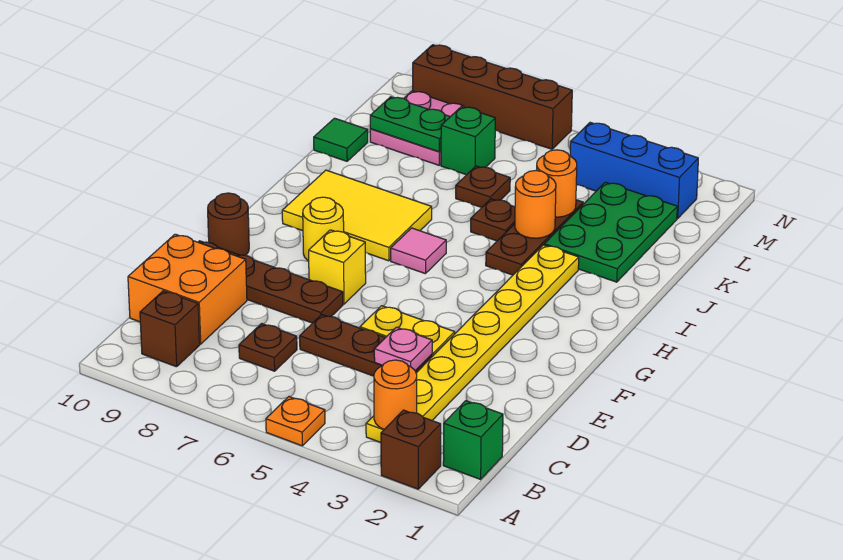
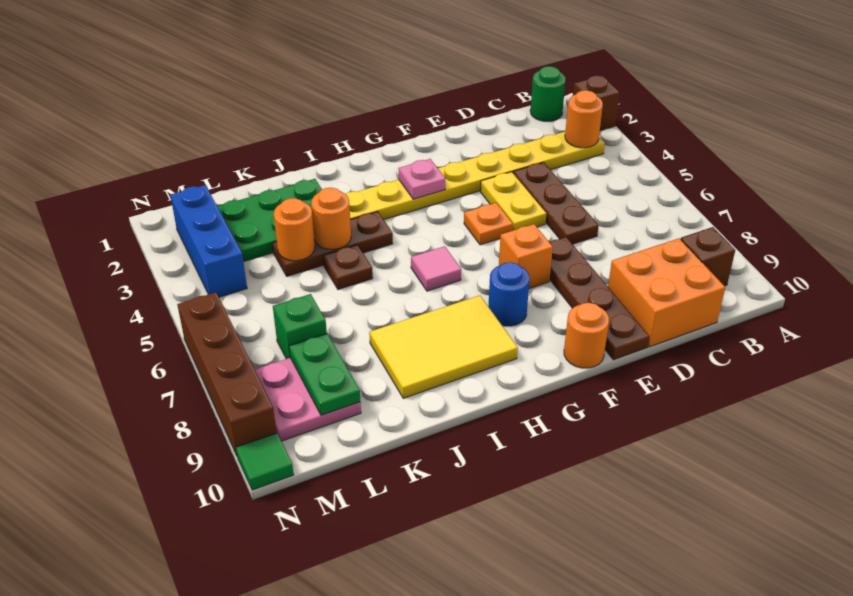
orange plate A5 level 1 -> orange plate F5 level 1
green brick B1 level 1 -> green round brick B1 level 1
brown plate C7 level 1 -> none
pink plate D4 level 2 -> pink plate G3 level 2
yellow brick F7 level 1 -> orange brick F7 level 1
brown round brick F10 level 1 -> orange round brick F10 level 1
yellow round brick G8 level 1 -> blue round brick G8 level 1
yellow tile H7:I9 level 1 -> yellow tile H8:J9 level 1
brown plate K6 level 1 -> none
green tile K10 level 1 -> green tile N10 level 1

